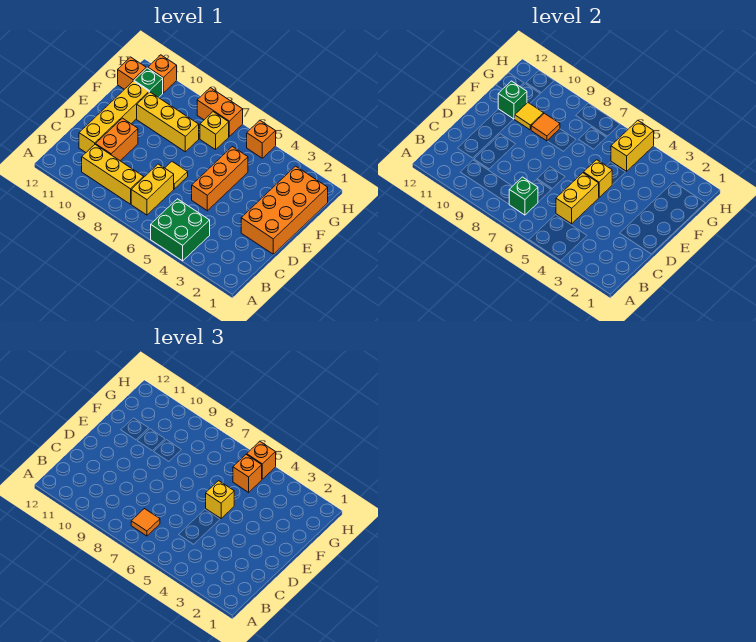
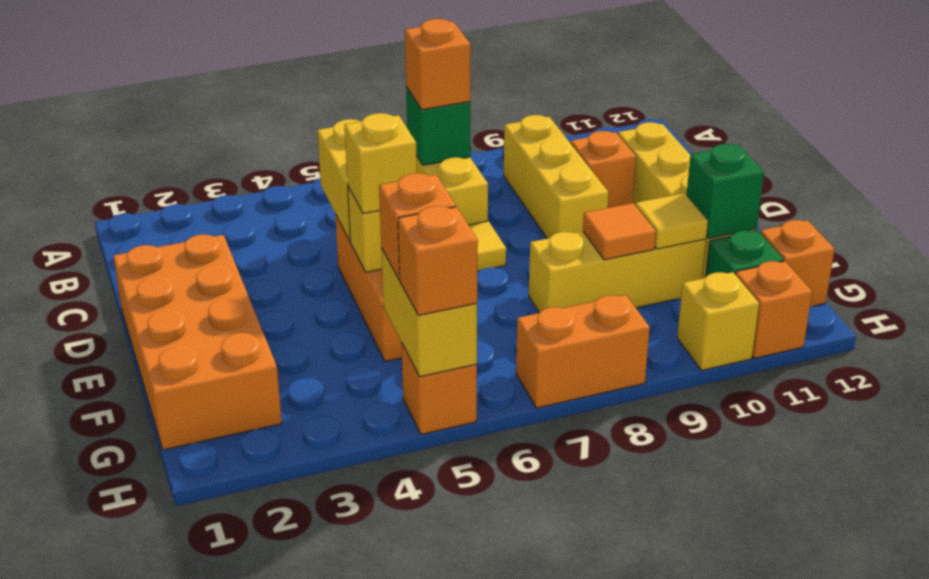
green brick A4:B5 level 1 -> none
orange tile B7 level 3 -> orange brick B7 level 3
yellow brick B8:B10 level 1 -> yellow brick B9:D9 level 1
orange brick C10:D10 level 1 -> orange brick C10 level 1
yellow brick G7 level 1 -> yellow brick H10 level 1

